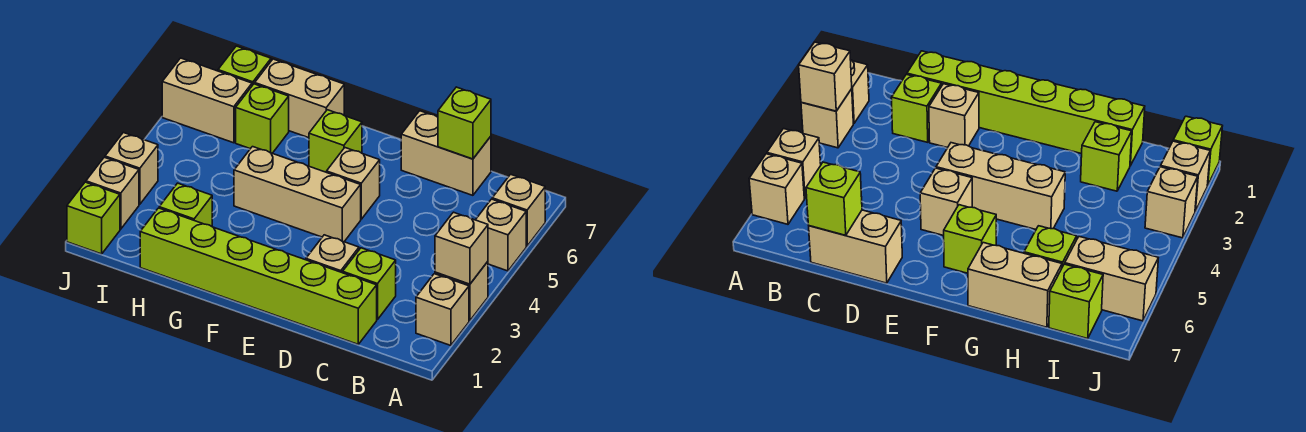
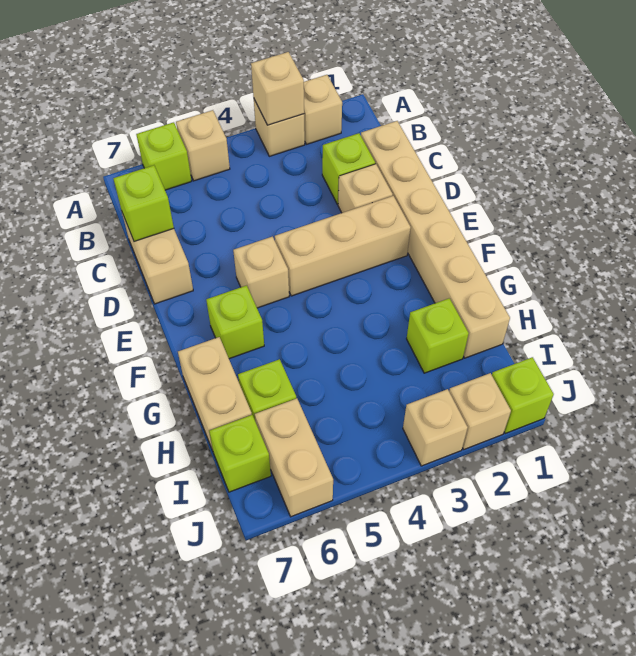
tan brick A6 level 1 -> lime brick A6 level 1
lime brick C1:H1 level 1 -> tan brick C1:H1 level 1
tan brick E4:G4 level 1 -> tan brick E2:E4 level 1

